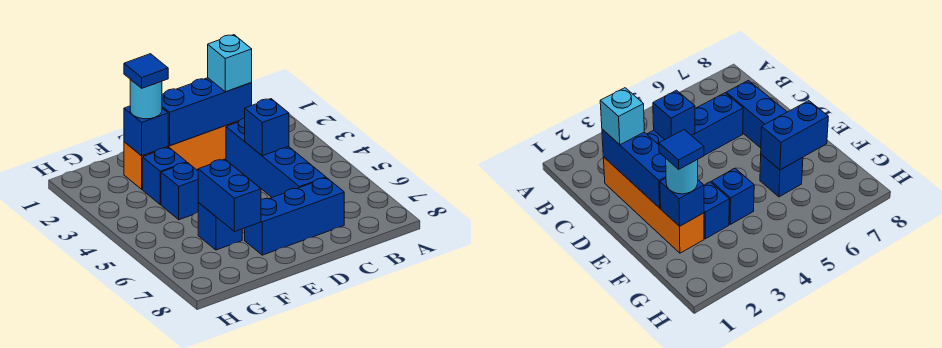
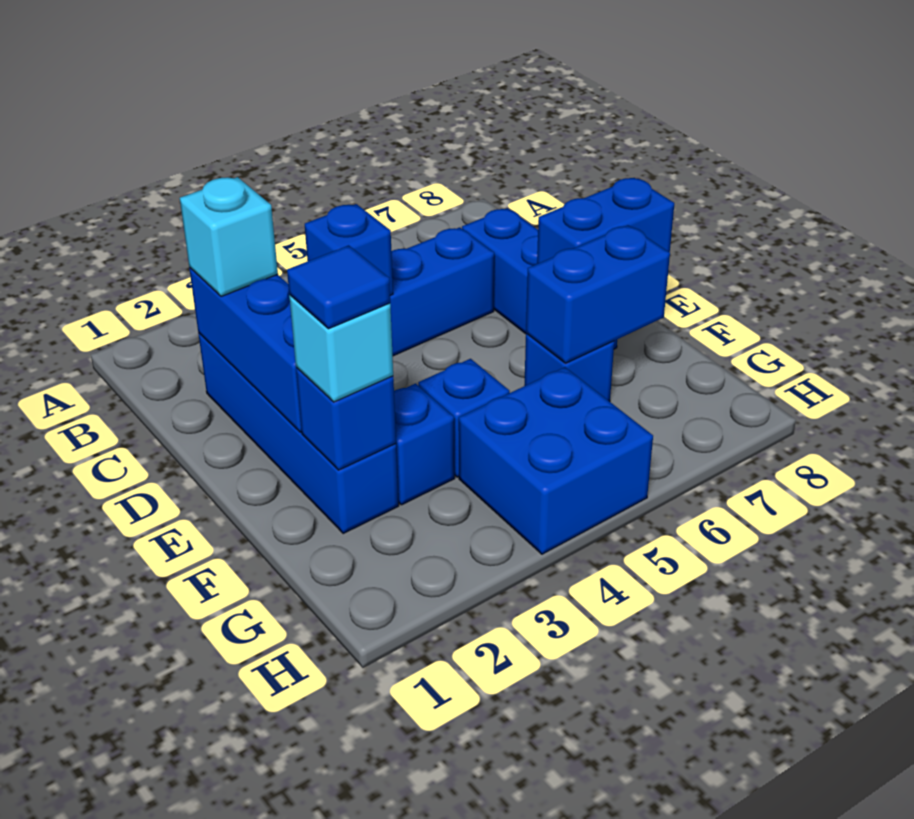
orange brick C2:F2 level 1 -> blue brick C2:F2 level 1
none -> blue brick E7:E8 level 2
cyan round brick F2 level 3 -> cyan brick F2 level 3
none -> blue brick G4:H5 level 1

